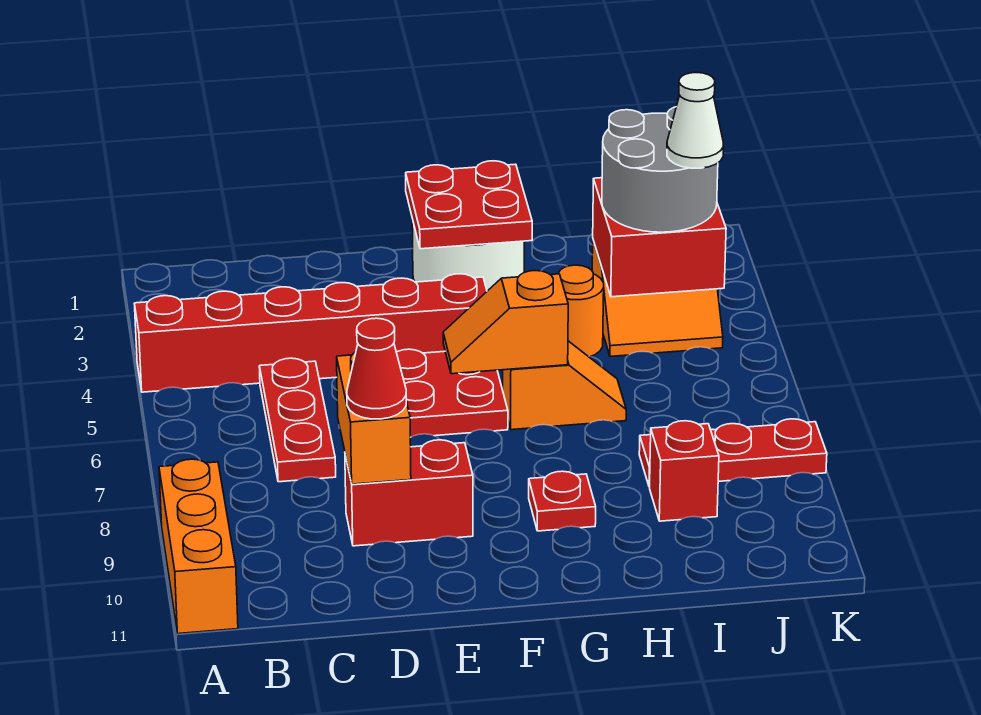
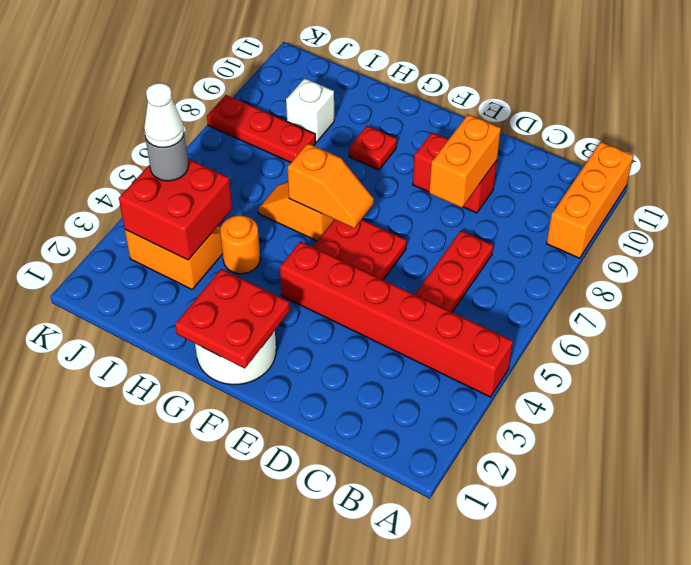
red cone D9 level 3 -> none
grey round brick I3:J4 level 3 -> grey round brick J4 level 3
red brick I9 level 1 -> white brick I9 level 1

